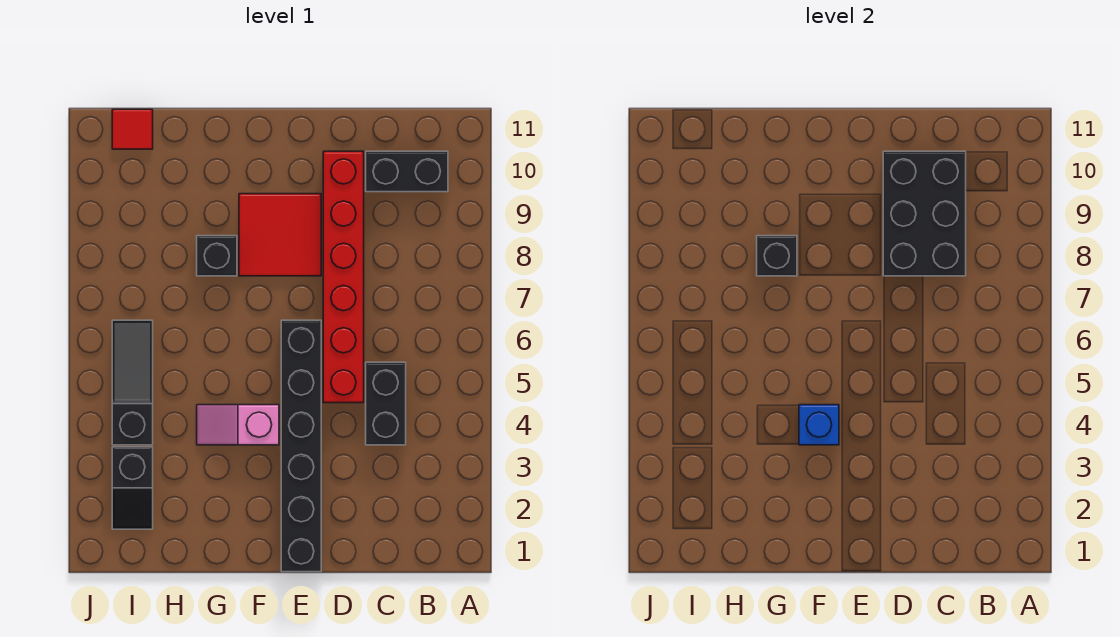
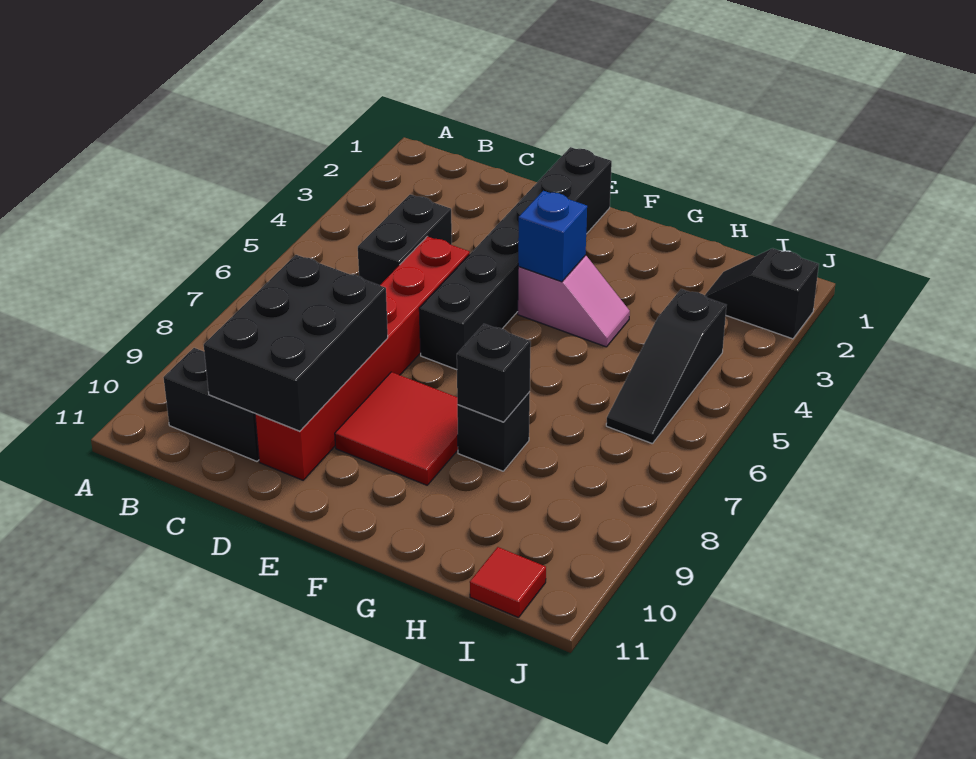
black slope I2:I3 level 1 top 3 -> black slope I2:J2 level 1 top J

